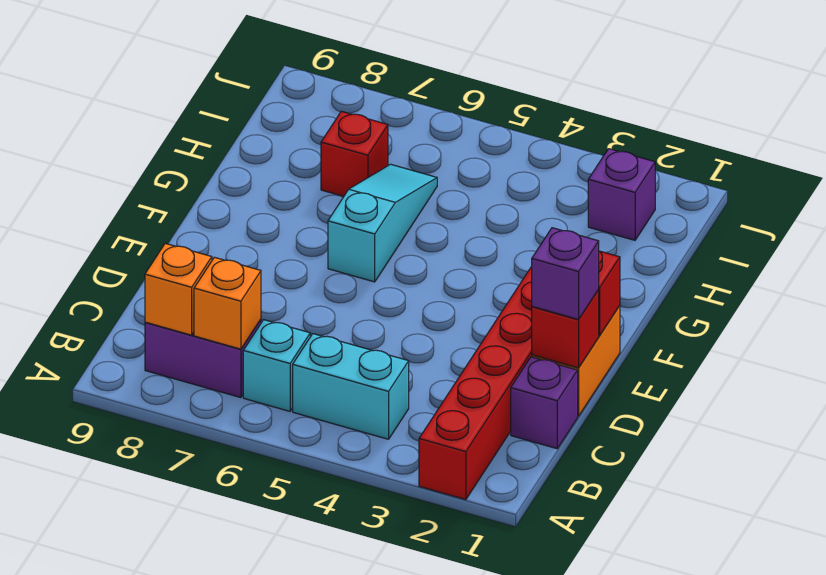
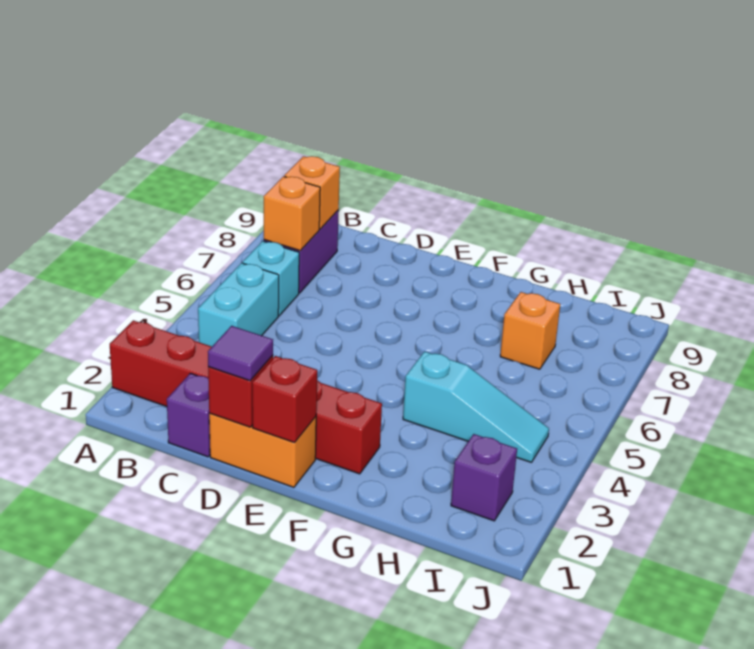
purple brick D1 level 3 -> purple tile D1 level 3
cyan slope F6:H6 level 1 top F -> cyan slope G4:I4 level 1 top G
red brick H7 level 1 -> orange brick H7 level 1

